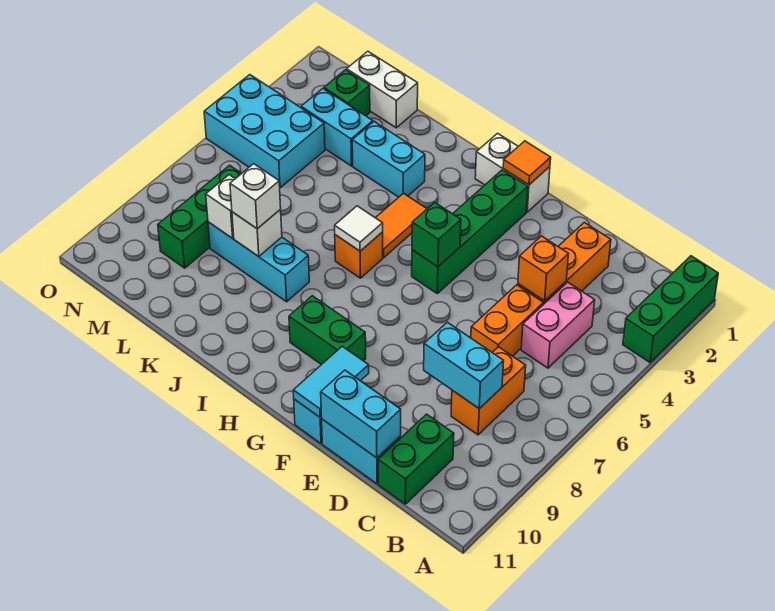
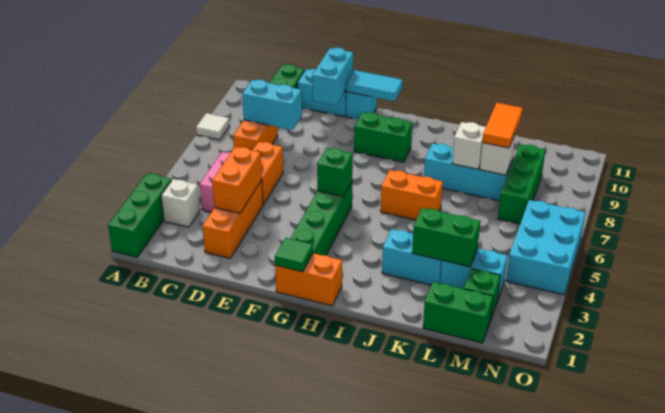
orange brick D4 level 2 -> orange brick D3:D4 level 2
cyan brick D11:E11 level 2 -> cyan brick E10:E11 level 2
cyan tile F10:F11 level 2 -> cyan tile F11:G11 level 2
white brick G1:H1 level 1 -> orange brick G1:H1 level 1
orange tile G1 level 2 -> green tile G1 level 2
orange tile I4:I5 level 1 -> orange tile L8:L9 level 3
orange brick I6 level 1 -> orange brick I6:J6 level 1
white tile I6 level 2 -> white tile A8 level 1
none -> green brick K3:L3 level 2
white brick K8 level 3 -> white brick B3 level 1
white brick L1:M1 level 1 -> green brick L1:M1 level 1
cyan brick M4:O5 level 1 -> cyan brick N4:O6 level 1

